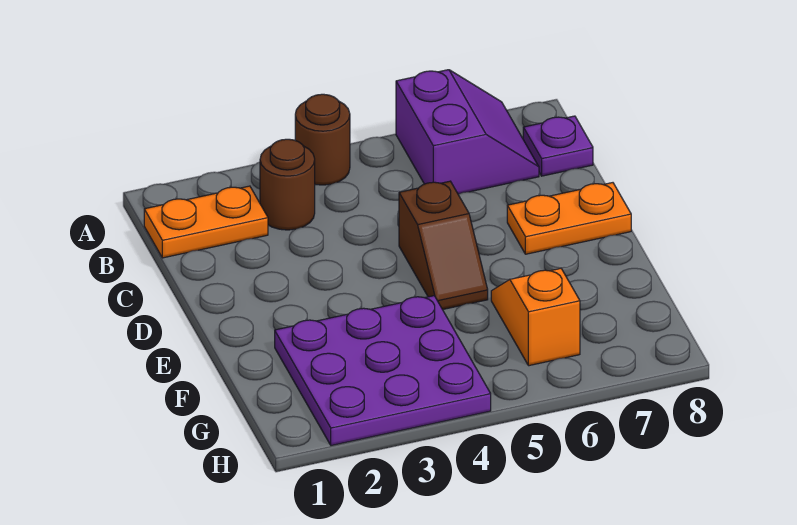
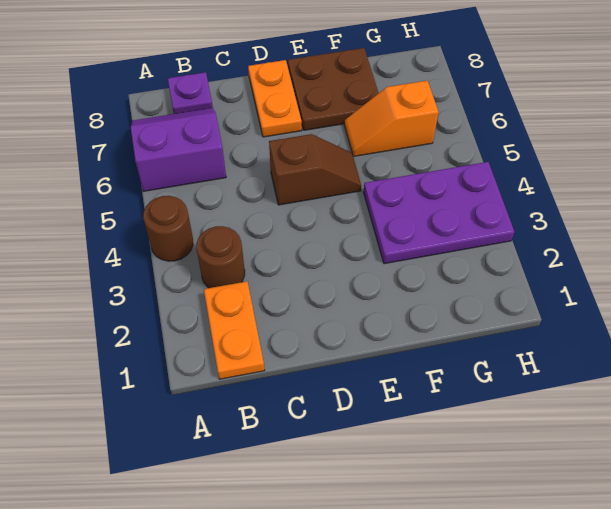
none -> brown plate E7:F8 level 1
purple plate F2:H4 level 1 -> purple plate F3:H4 level 1

